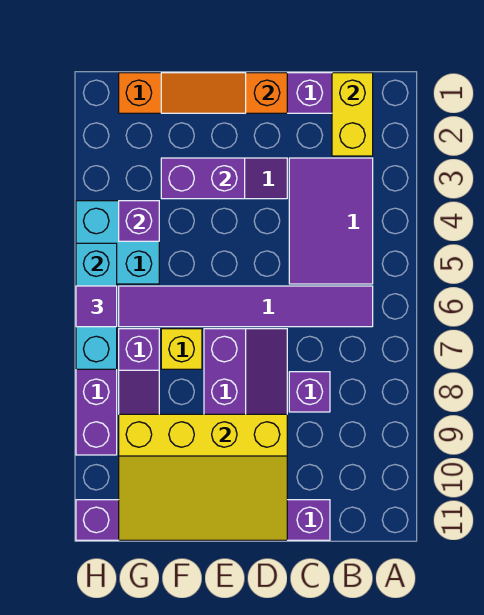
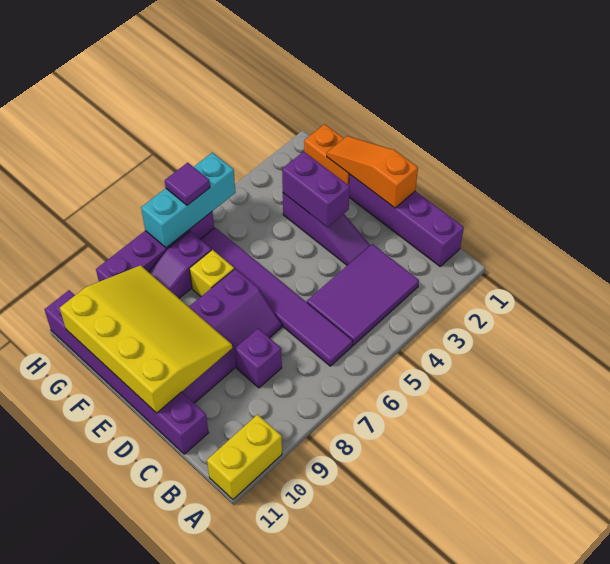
yellow brick B1:B2 level 2 -> yellow brick A10:A11 level 1
yellow slope D9:G11 level 2 top 9 -> yellow slope D9:G11 level 2 top 11
cyan brick G4:H5 level 1 -> none
purple brick G4 level 2 -> none

